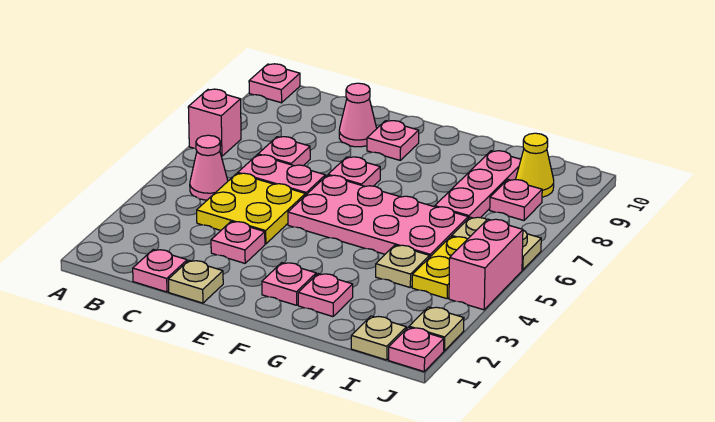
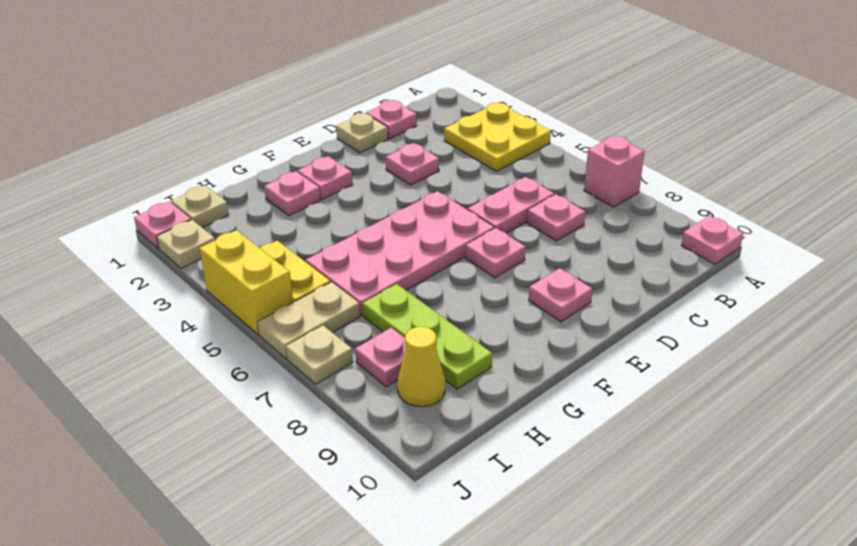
pink cone B5 level 1 -> none
yellow plate C4:D5 level 1 -> yellow plate A3:B4 level 1
pink cone D9 level 1 -> none
tan plate H4 level 1 -> tan plate J7 level 1
pink plate H7:H9 level 1 -> lime plate H7:H9 level 1
pink brick J4:J5 level 1 -> yellow brick J4:J5 level 1

